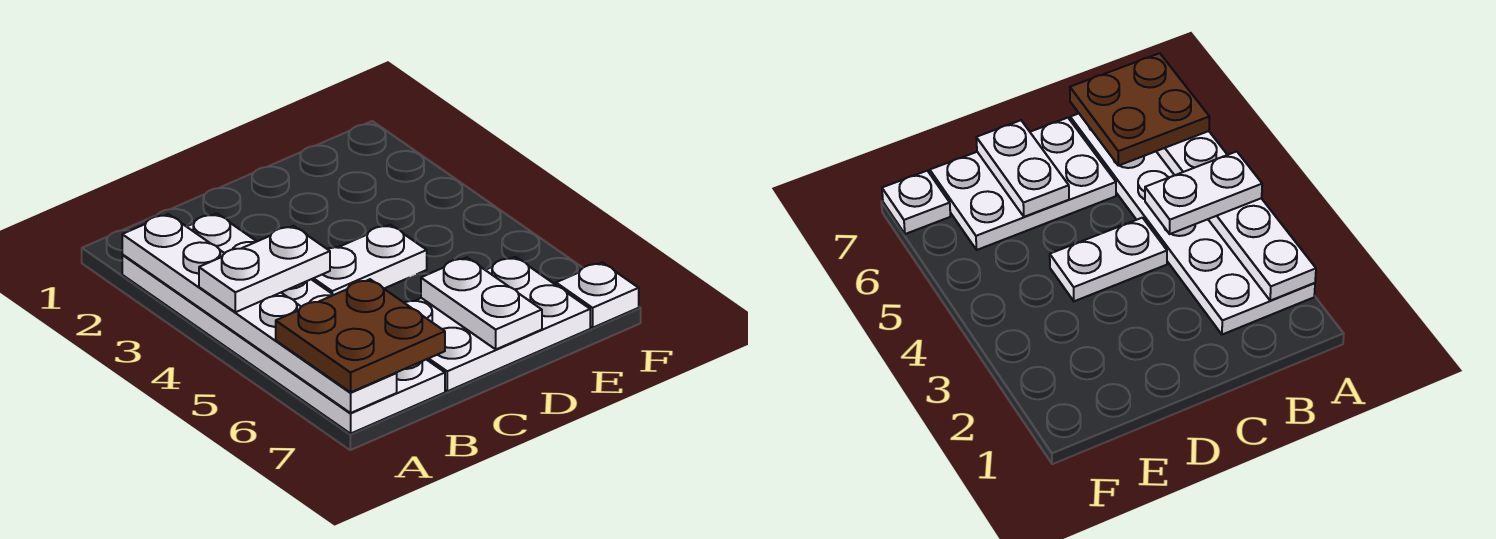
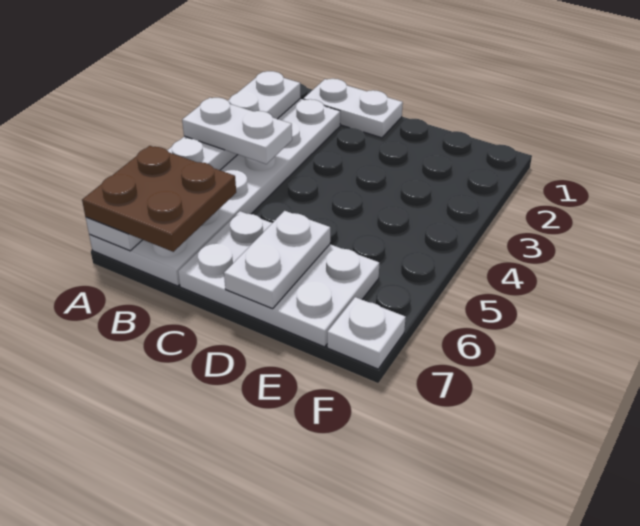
white plate C4:D4 level 1 -> white plate B1:C1 level 1

